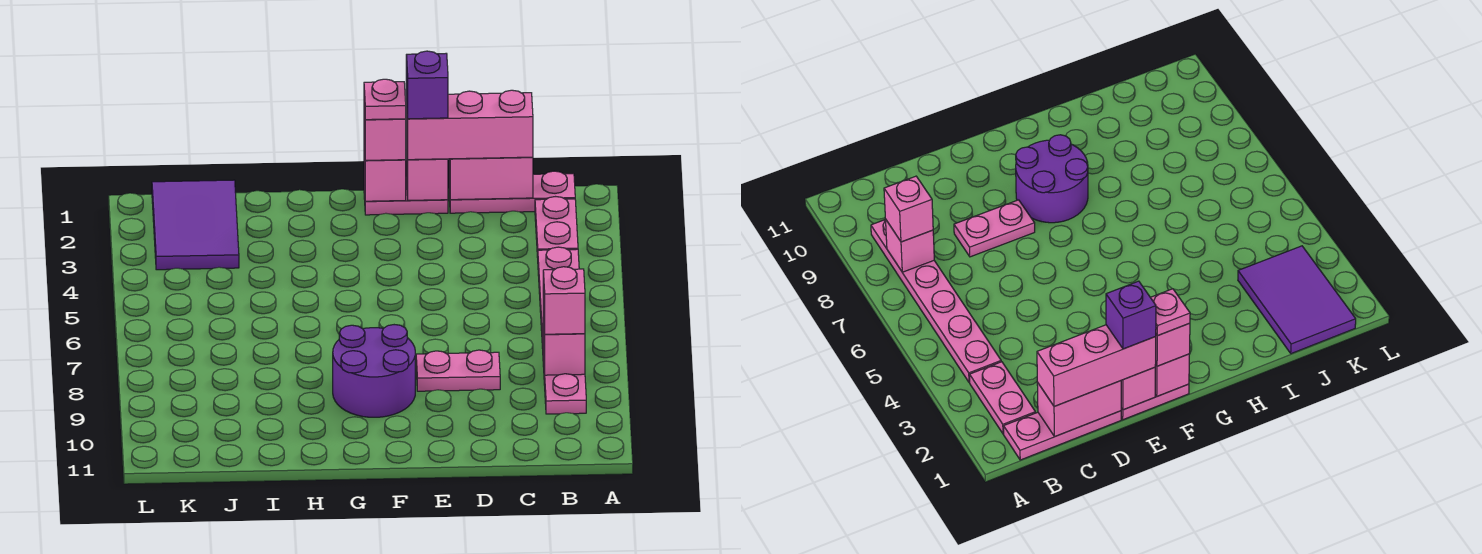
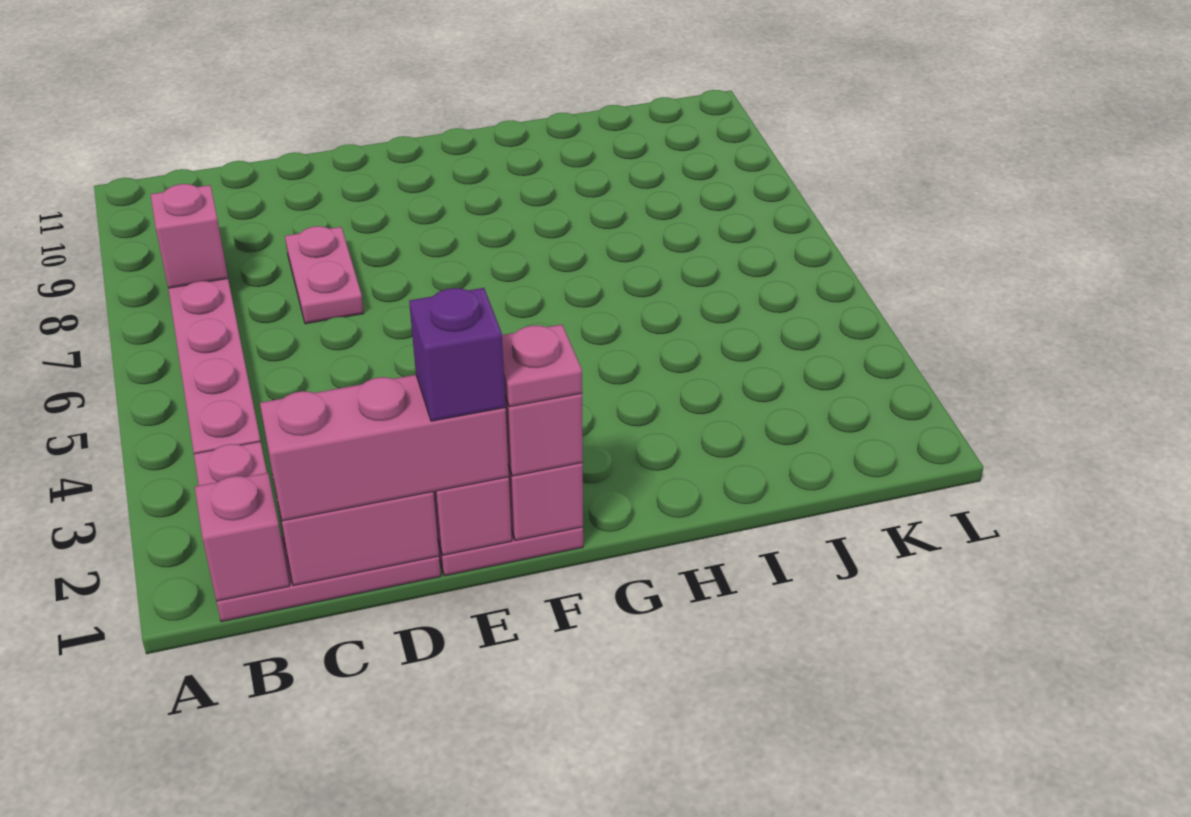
pink brick B8 level 3 -> pink brick B1 level 2
pink plate D8:E8 level 1 -> pink plate D7:D8 level 1
purple round brick F8:G9 level 1 -> none
purple tile J1:K3 level 1 -> none

